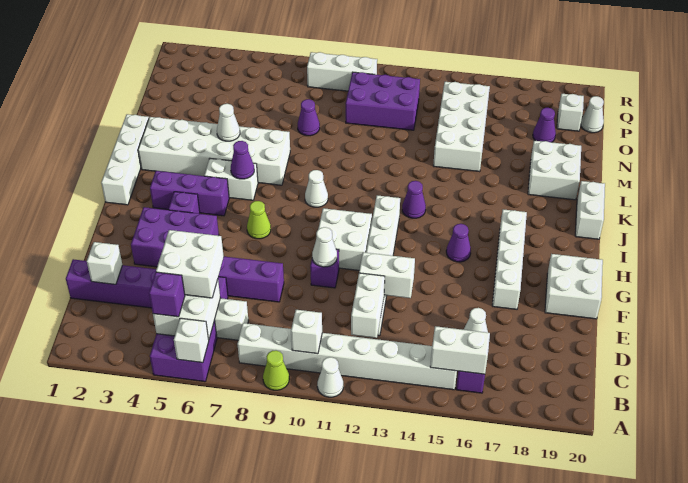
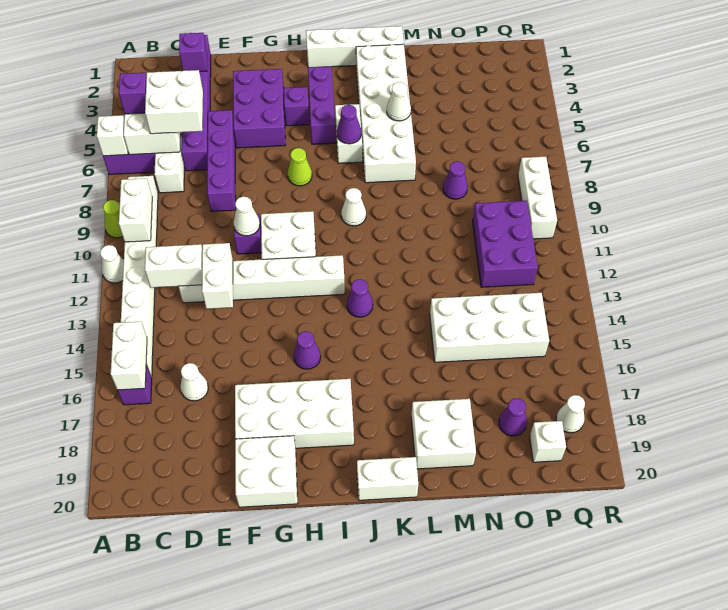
white brick B10 level 2 -> white brick B9:B10 level 2
white brick D2 level 2 -> purple brick D2 level 2
white brick F17:I17 level 1 -> white brick F17:I18 level 1
white cone P20 level 1 -> white cone Q18 level 1

